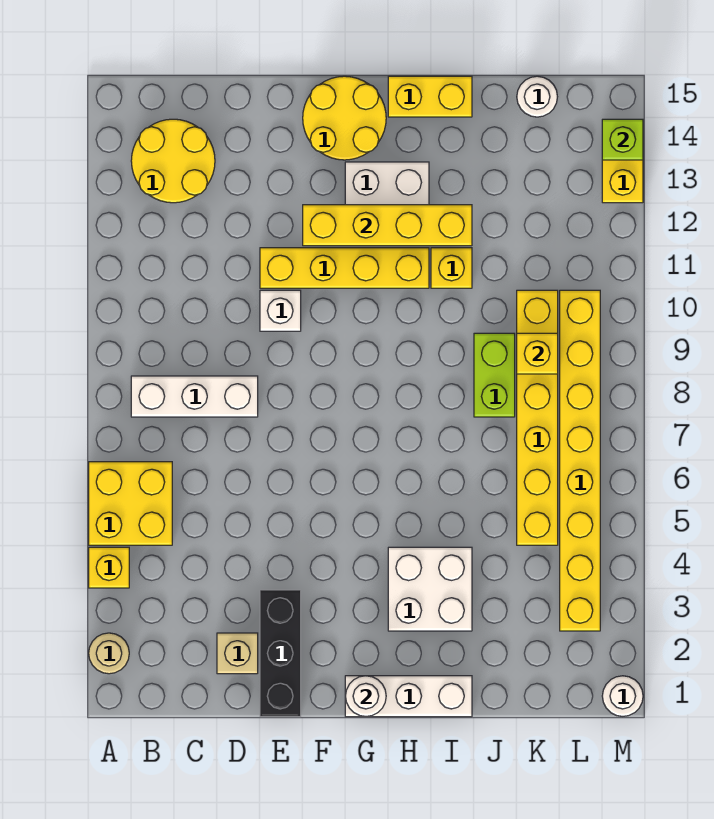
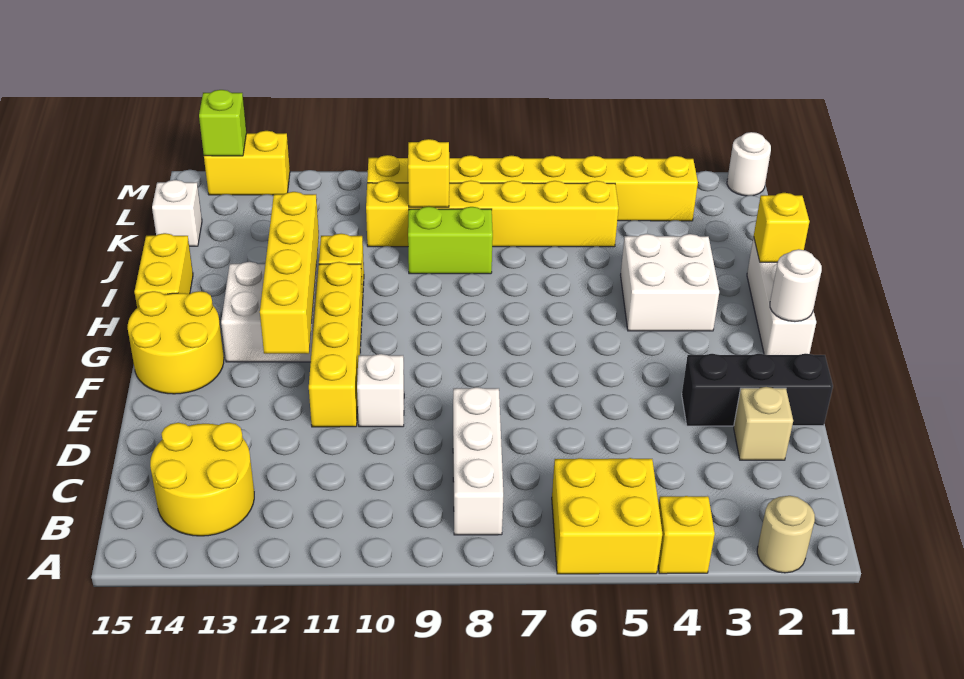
none -> yellow brick I1 level 2
white round brick K15 level 1 -> white brick K15 level 1

